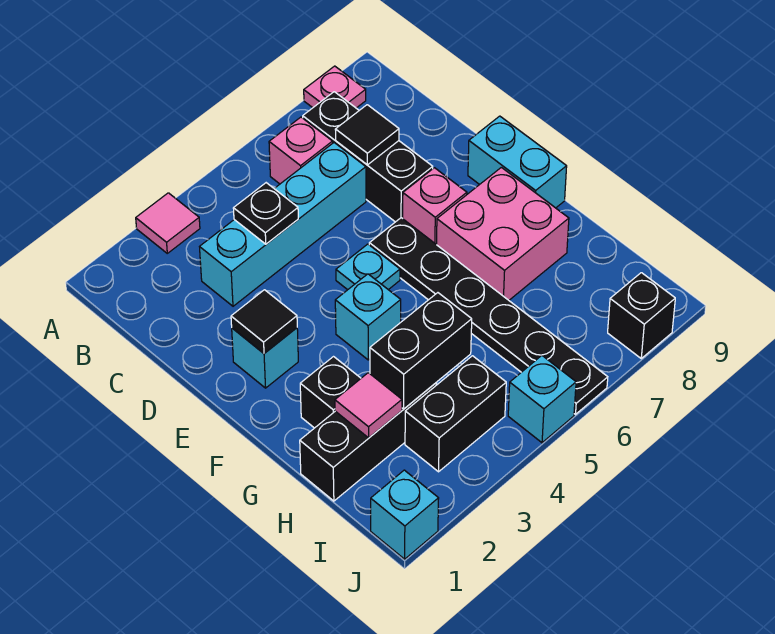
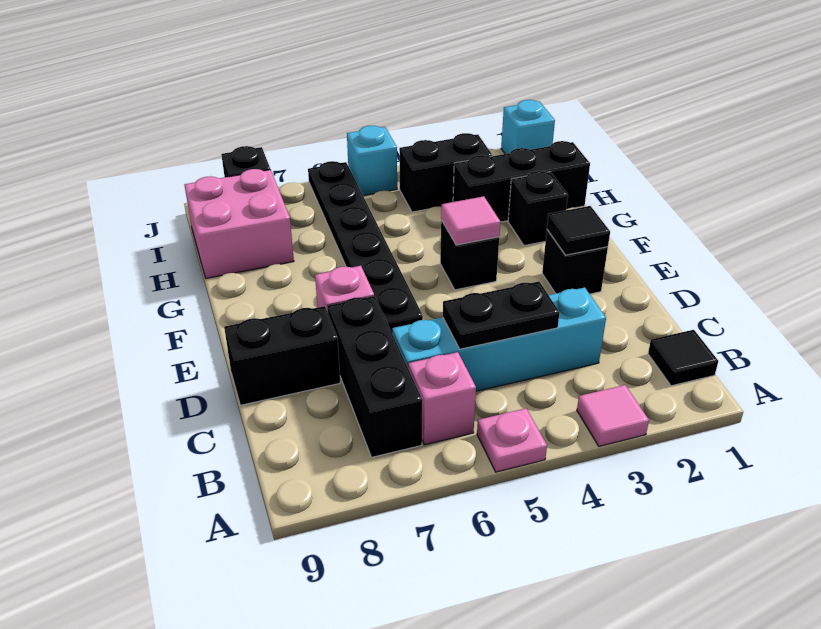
pink plate A8 level 1 -> pink plate A5 level 1
black plate C4 level 2 -> black plate C4:C5 level 2
black tile C7 level 2 -> black tile B1 level 1
cyan brick E2 level 1 -> black brick E2 level 1
cyan plate E5 level 1 -> none
cyan brick E9:F9 level 1 -> none
cyan brick F4 level 1 -> black brick F4 level 1
pink brick F7:G8 level 1 -> pink brick H8:I9 level 1
pink tile H2 level 2 -> pink tile F4 level 2
black brick H3:H4 level 2 -> black brick D8:D9 level 1

